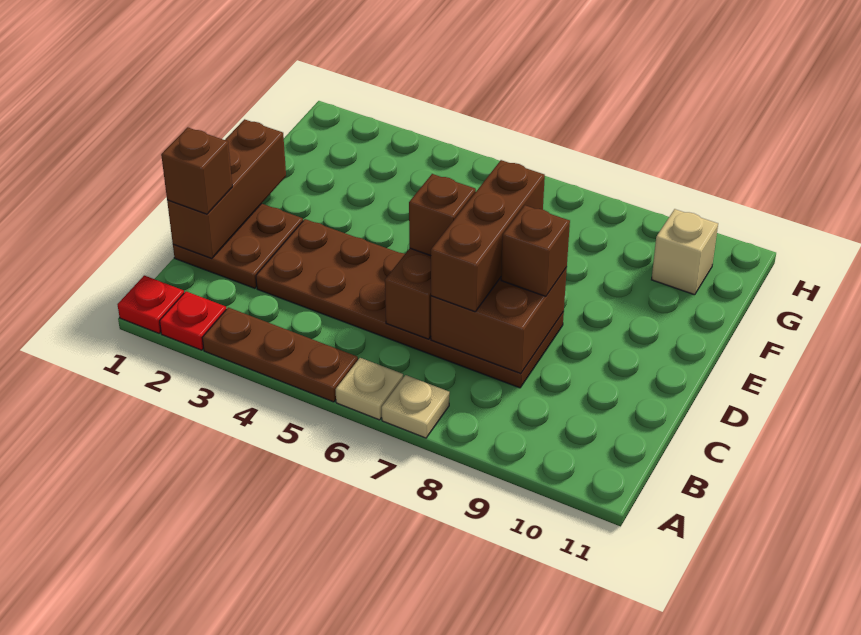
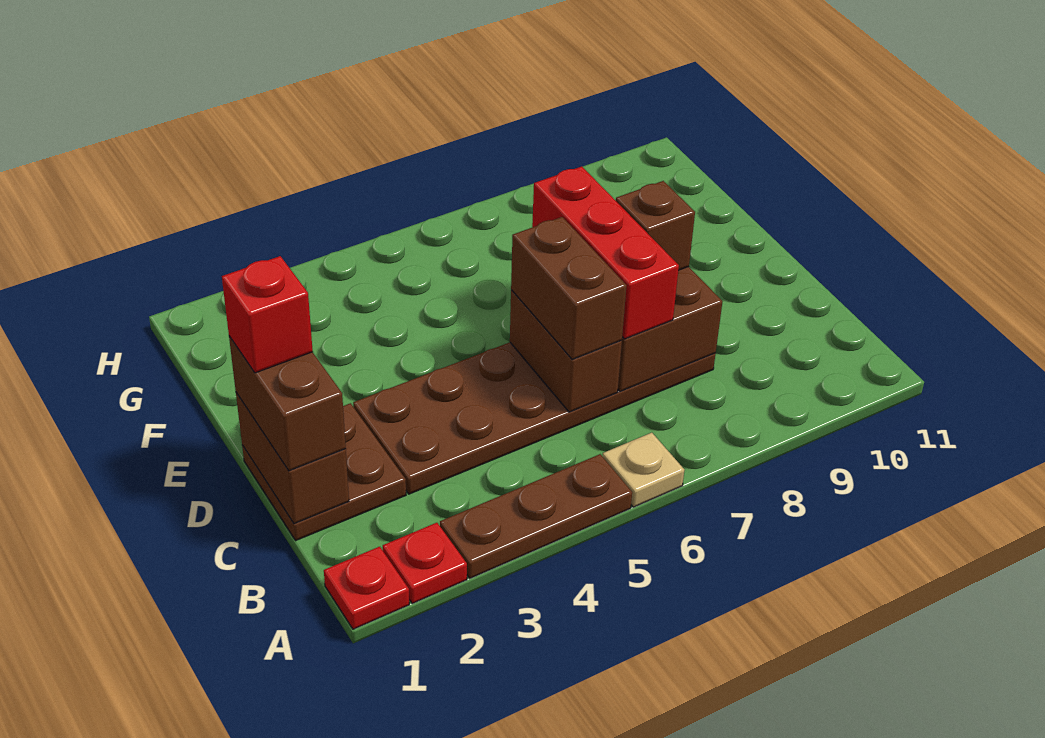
tan plate A7 level 1 -> none
brown brick C1:E1 level 2 -> brown brick C1:D1 level 2
brown brick C1 level 3 -> brown brick C1:D1 level 3
brown brick C7:E7 level 3 -> red brick C7:E7 level 3
none -> red brick D1 level 4
brown brick D6 level 3 -> brown brick C6:D6 level 3
tan brick G10 level 1 -> none

